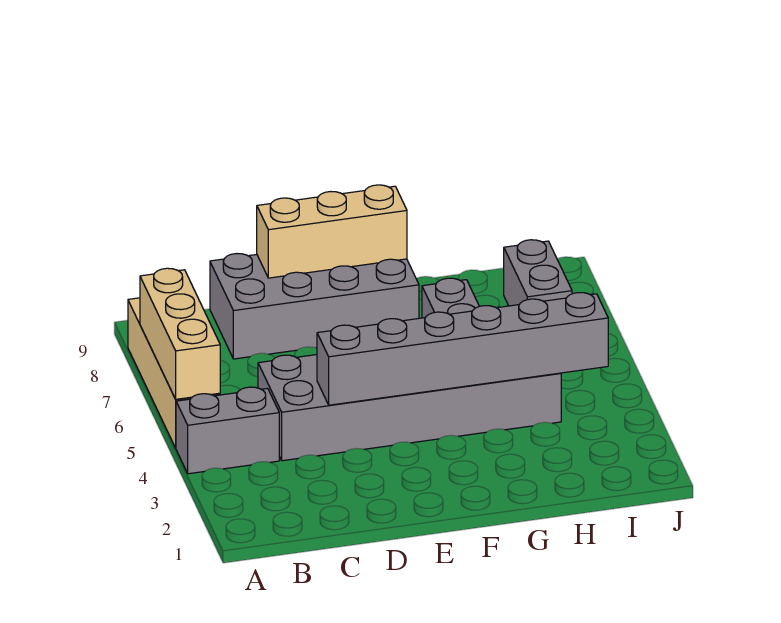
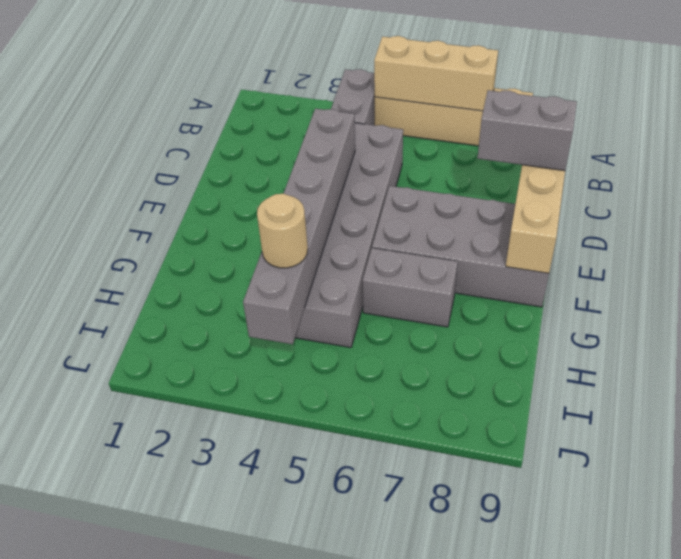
grey brick C8:F9 level 1 -> grey brick E6:F9 level 1
none -> tan round brick H4 level 3
grey brick I7:I8 level 1 -> grey brick D8:D9 level 3

